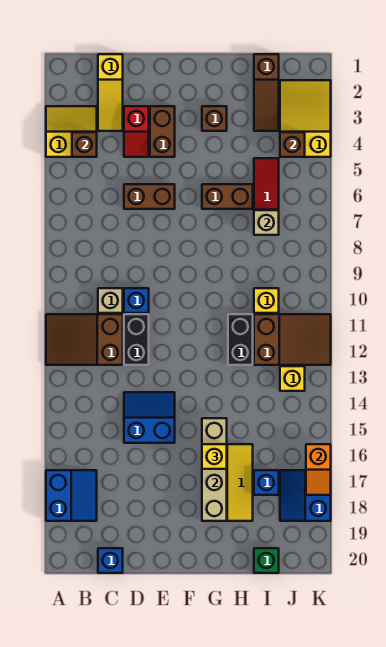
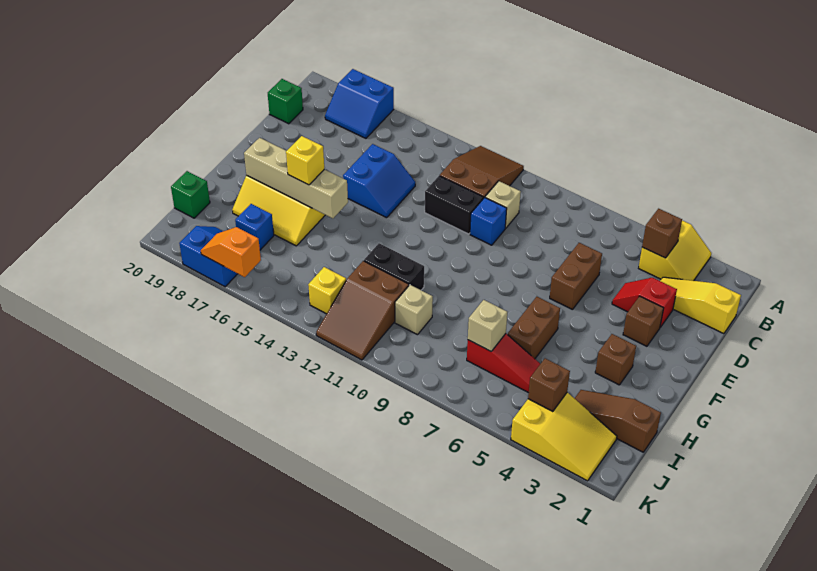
blue brick C20 level 1 -> green brick C20 level 1
brown brick E3:E4 level 1 -> brown brick E3 level 1
yellow brick I10 level 1 -> tan brick I10 level 1

